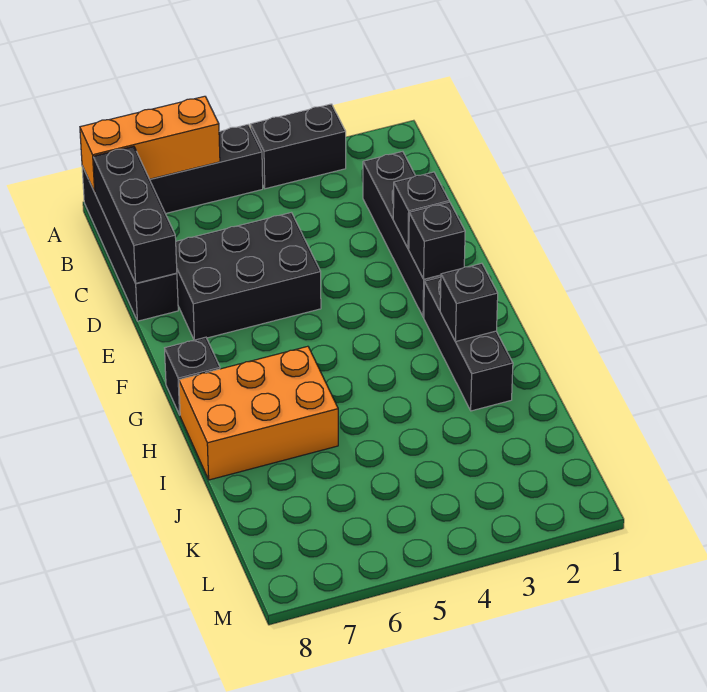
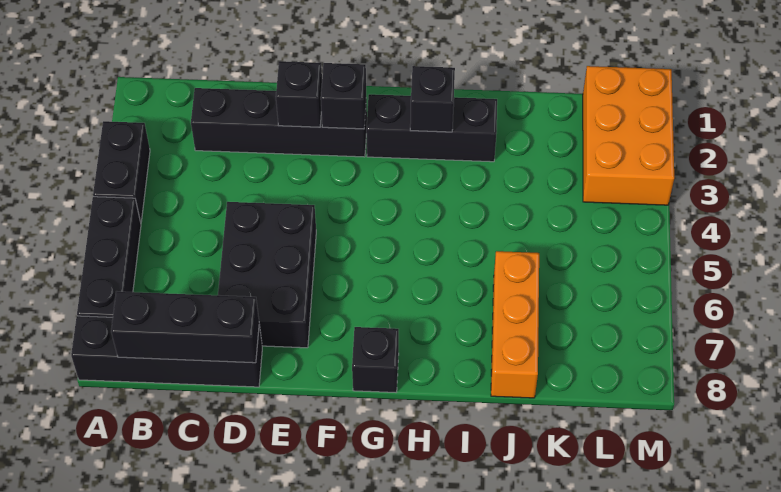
orange brick A6:A8 level 2 -> orange brick J6:J8 level 1
orange brick H6:I8 level 1 -> orange brick L1:M3 level 1

